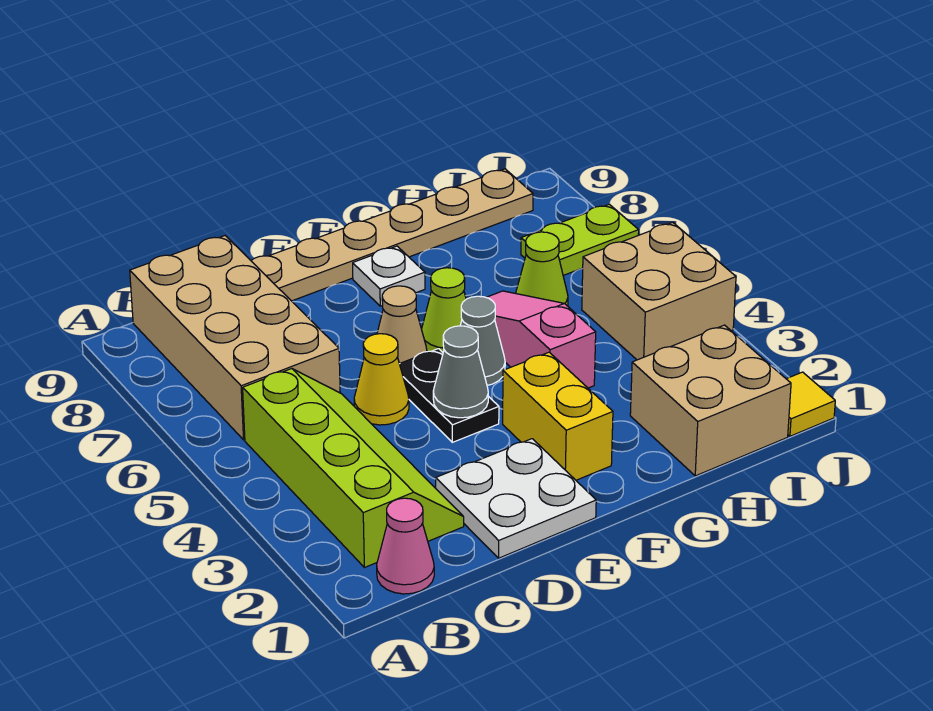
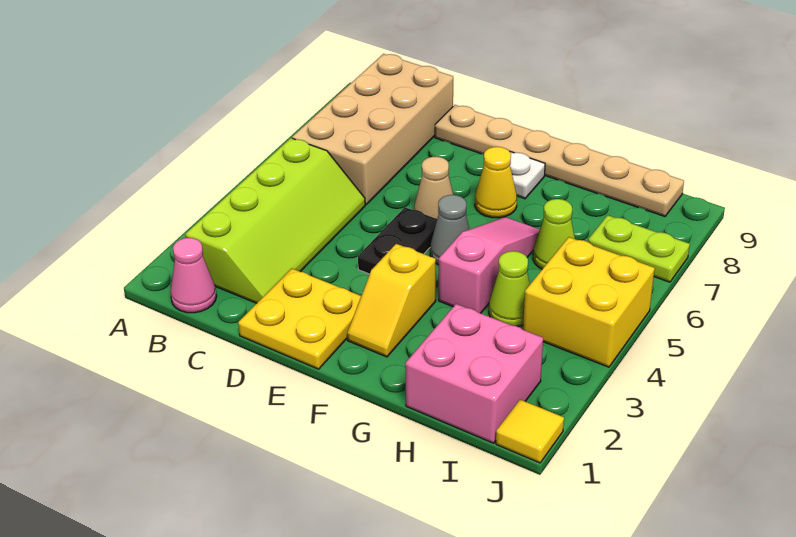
white plate D1:E2 level 1 -> yellow plate D1:E2 level 1
yellow cone D5 level 1 -> yellow cone F7 level 1
grey cone E4 level 2 -> none
yellow brick F2:F3 level 1 -> yellow slope F2:F3 level 1 top 3
lime cone F6 level 1 -> lime cone H4 level 1
tan brick H1:I2 level 1 -> pink brick H1:I2 level 1
tan brick I4:J5 level 1 -> yellow brick I4:J5 level 1

